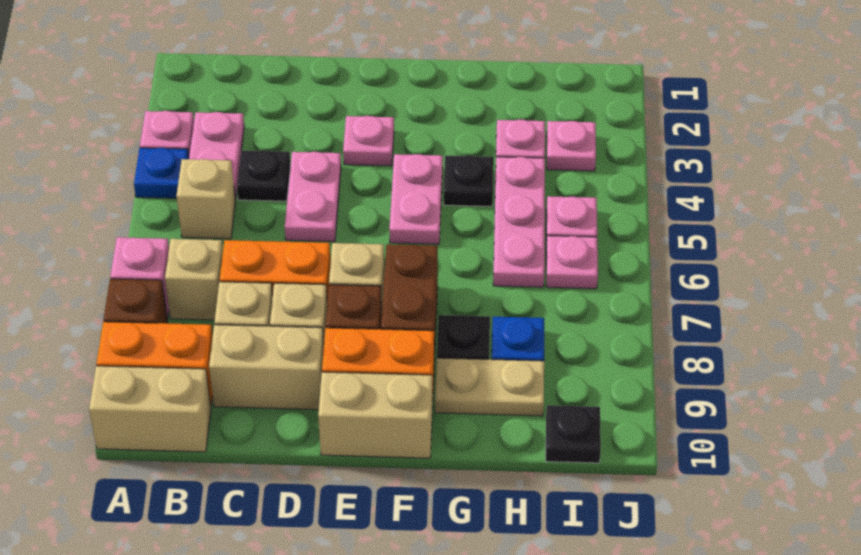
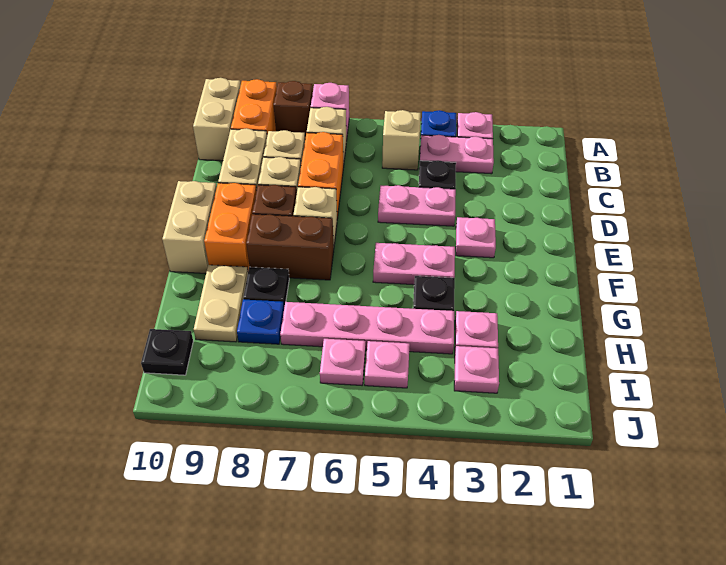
pink plate H4:H6 level 1 -> pink plate H4:H7 level 1

